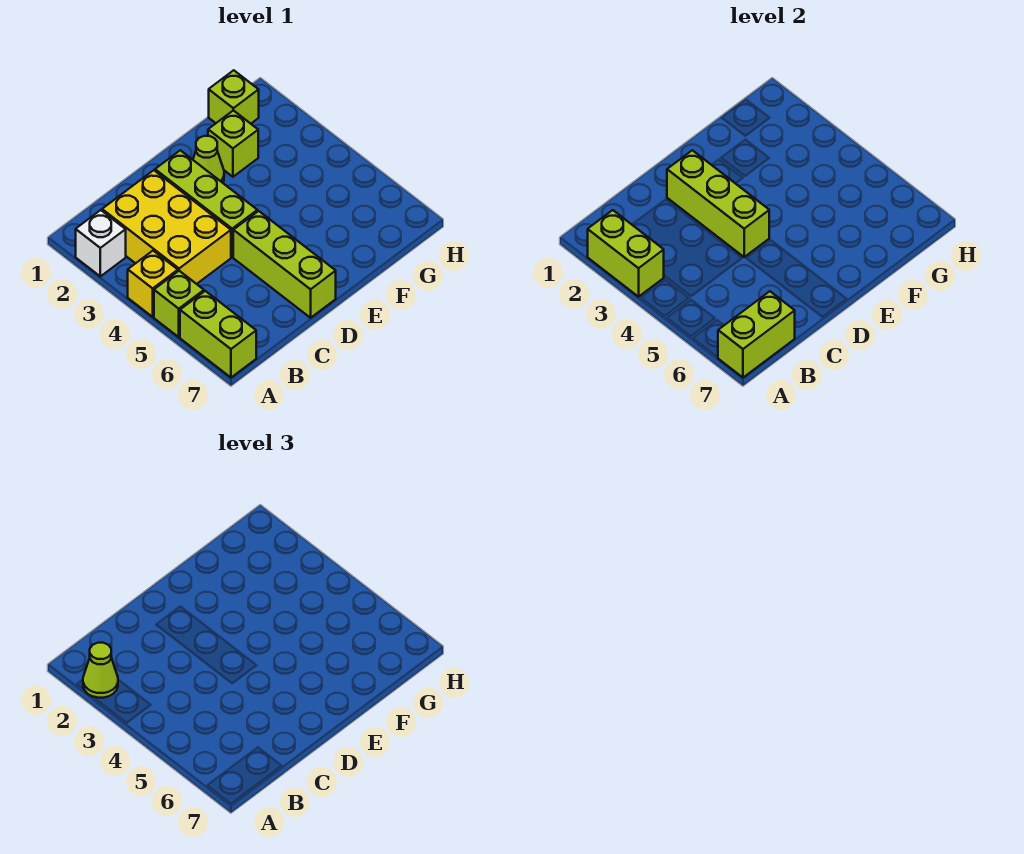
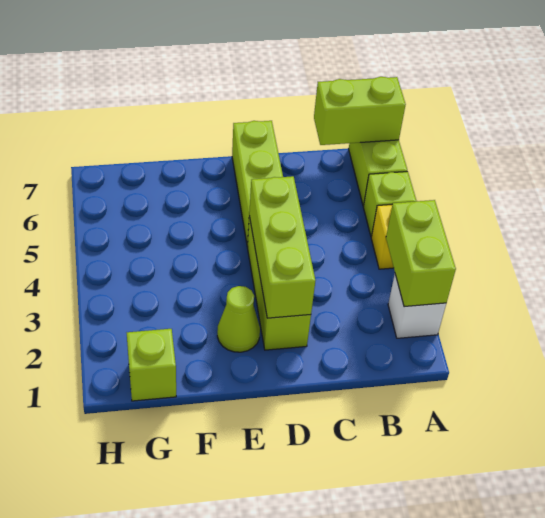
lime cone A2 level 3 -> none
yellow brick B2:C4 level 1 -> none
lime brick F2 level 1 -> none

